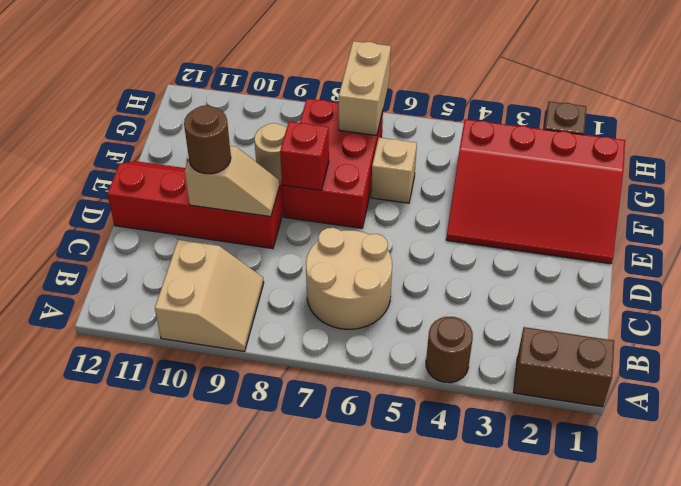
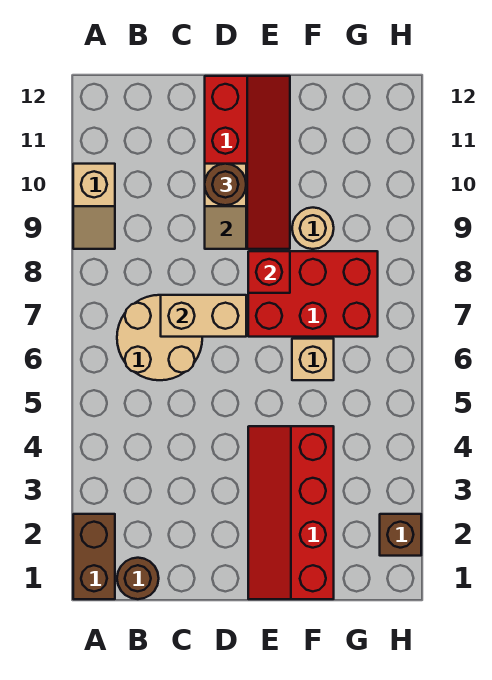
brown round brick A4 level 1 -> brown round brick B1 level 1
tan slope A9:B10 level 1 top 10 -> tan slope A9:A10 level 1 top 10
red slope E1:G4 level 1 top G -> red slope E1:F4 level 1 top F
tan brick G7:H7 level 2 -> tan brick C7:D7 level 2

